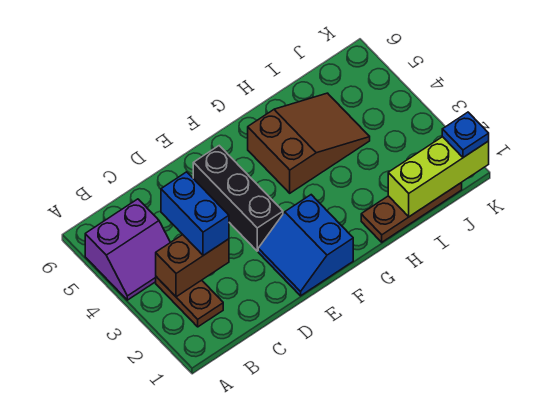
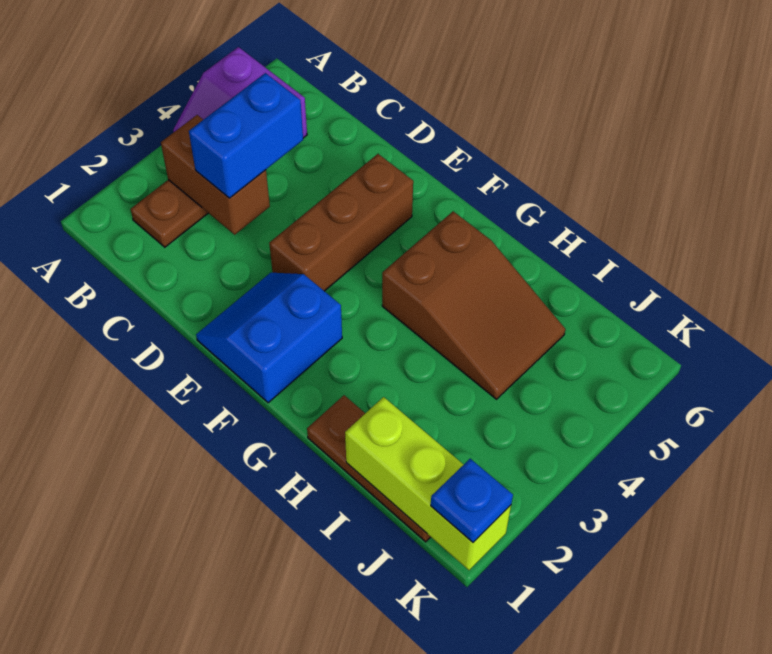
black brick E3:E5 level 1 -> brown brick E3:E5 level 1

